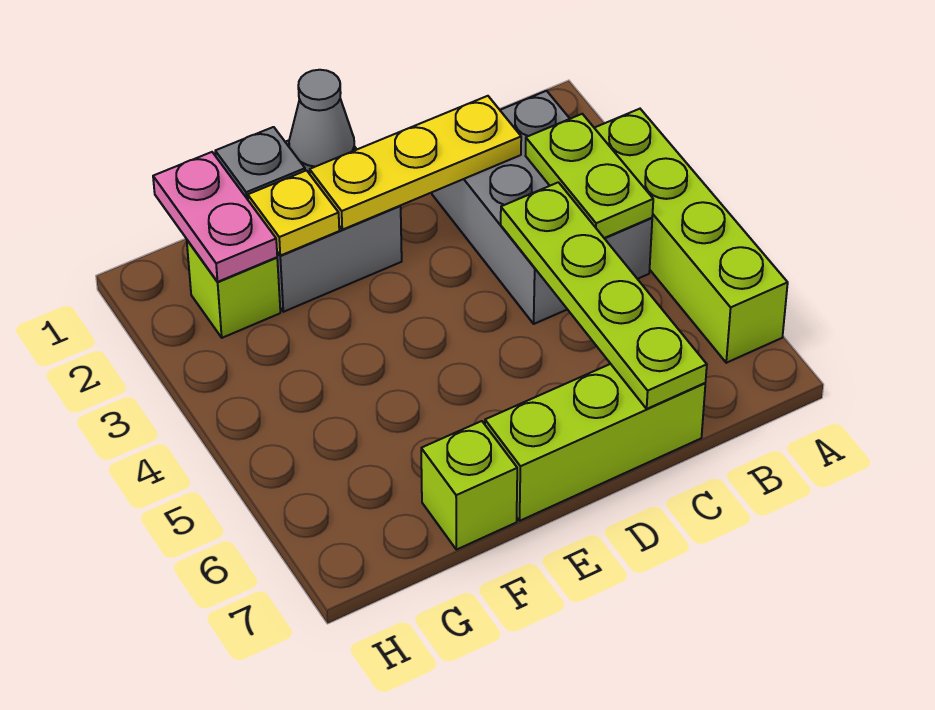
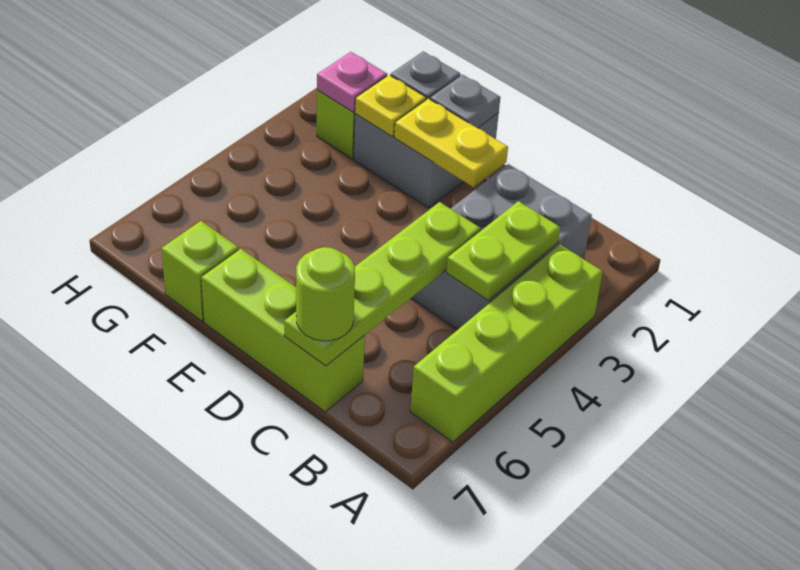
yellow plate C2:E2 level 2 -> yellow plate D2:E2 level 2
none -> lime round brick C7 level 3
grey cone E1 level 2 -> grey plate E1 level 2
pink plate G1:G2 level 2 -> pink plate G2 level 2

